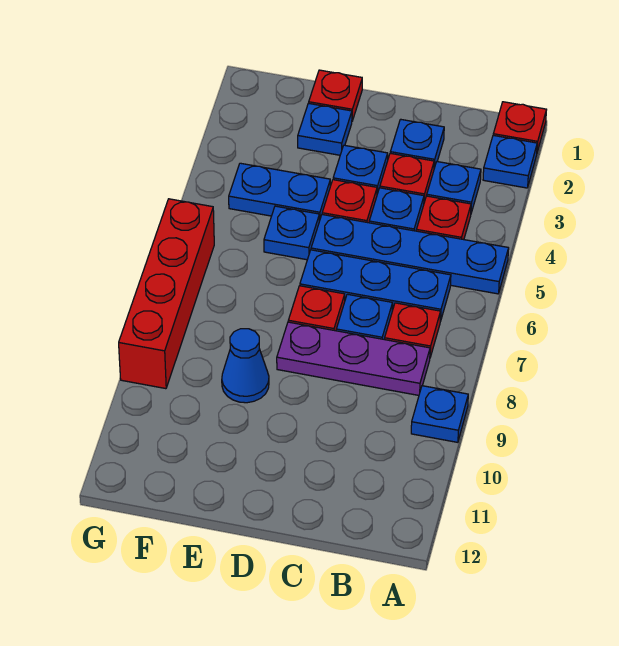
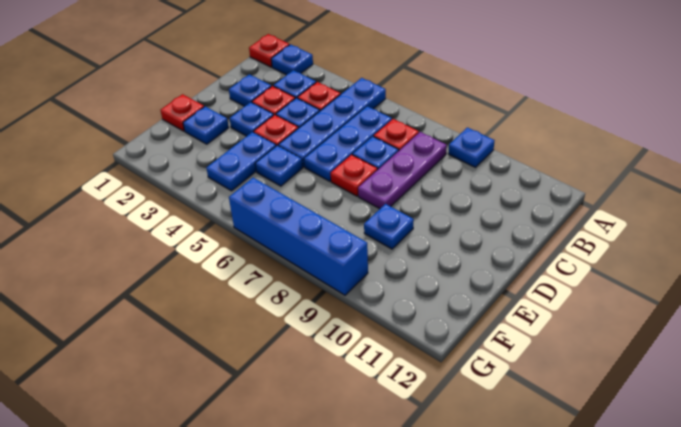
blue cone E9 level 1 -> blue plate E9 level 1
red brick G6:G9 level 1 -> blue brick G6:G9 level 1

